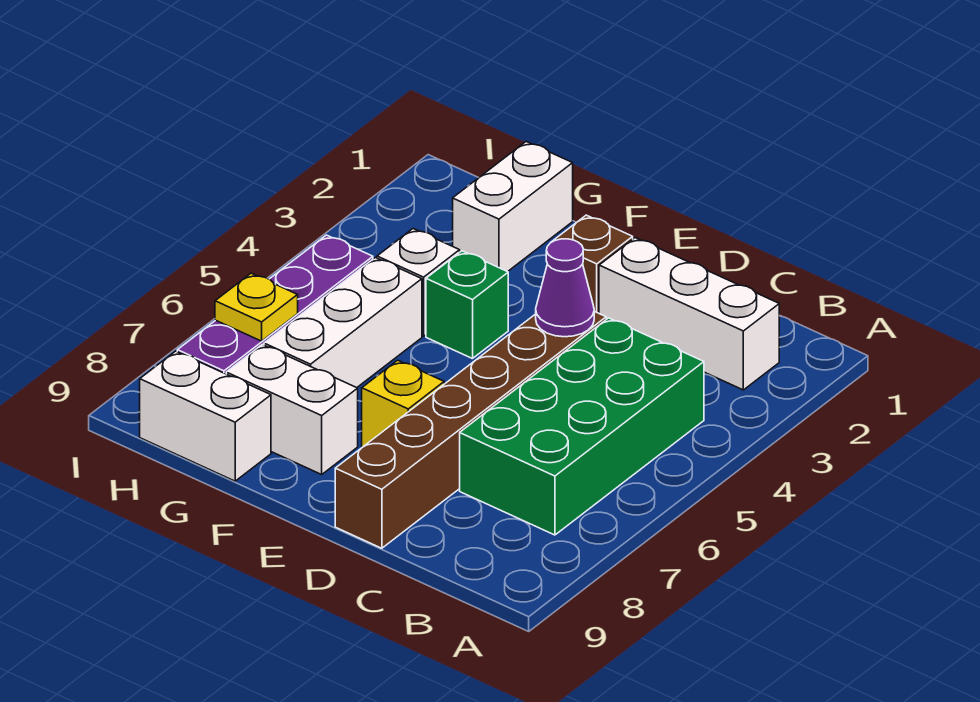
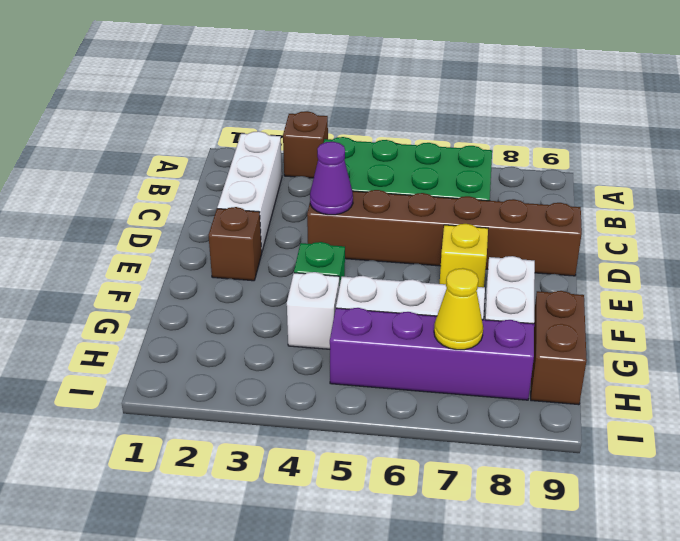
none -> brown brick A3 level 1
white brick G1:G2 level 1 -> none
white brick G9:H9 level 1 -> brown brick G9:H9 level 1
yellow plate H7 level 2 -> yellow cone H7 level 2

